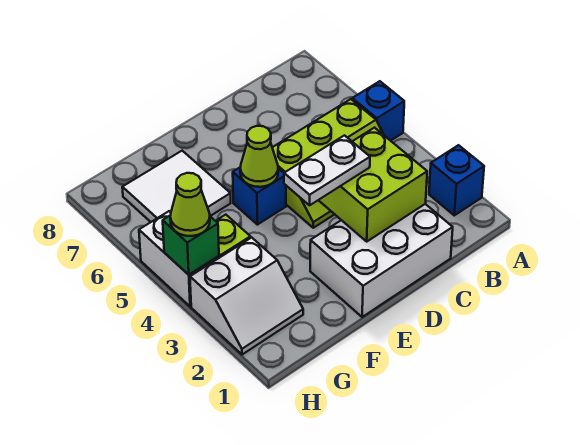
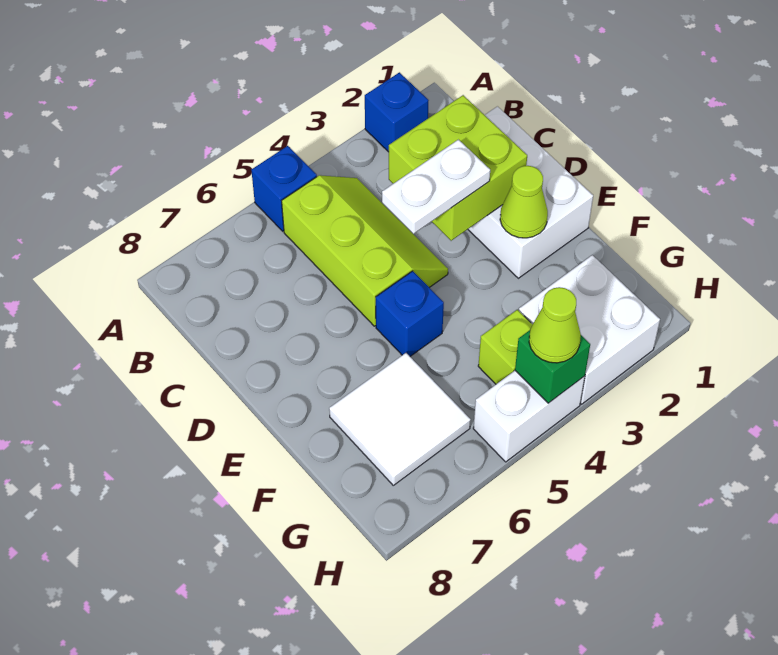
white plate D3:E3 level 3 -> white plate D3:D4 level 3
lime cone E5 level 2 -> lime cone E2 level 2
white slope G2:H3 level 1 top 3 -> white brick G2:H3 level 1

